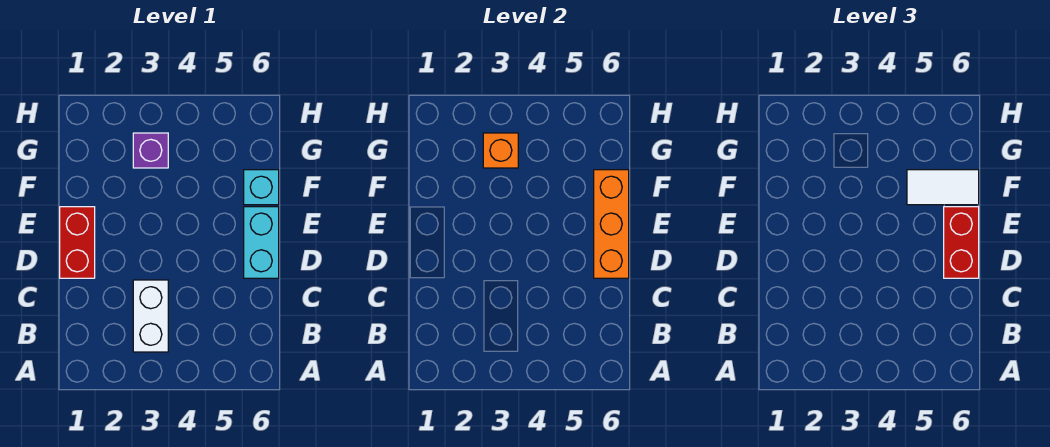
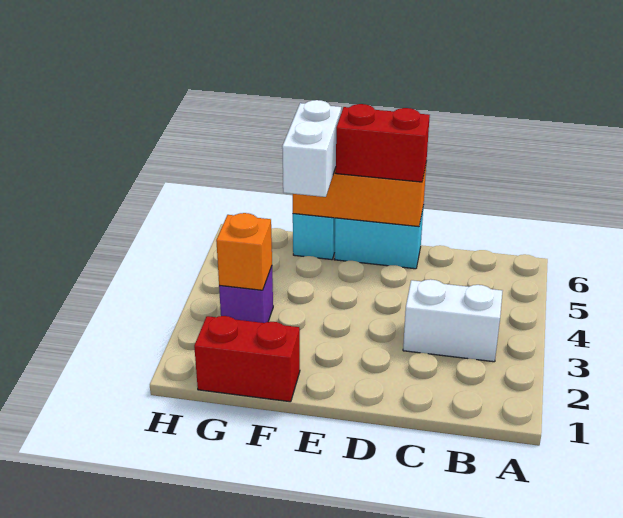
red brick D1:E1 level 1 -> red brick F1:G1 level 1
white tile F5:F6 level 3 -> white brick F5:F6 level 3

